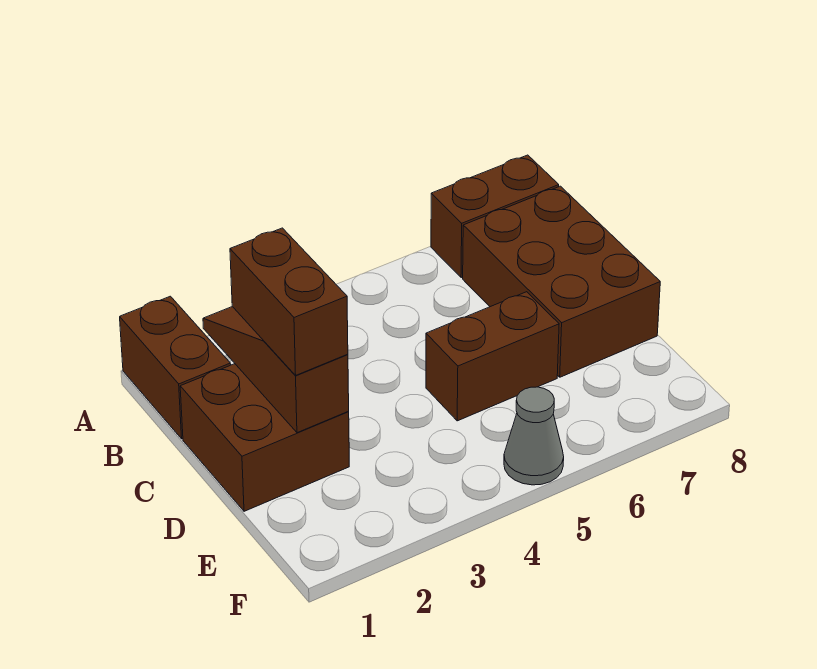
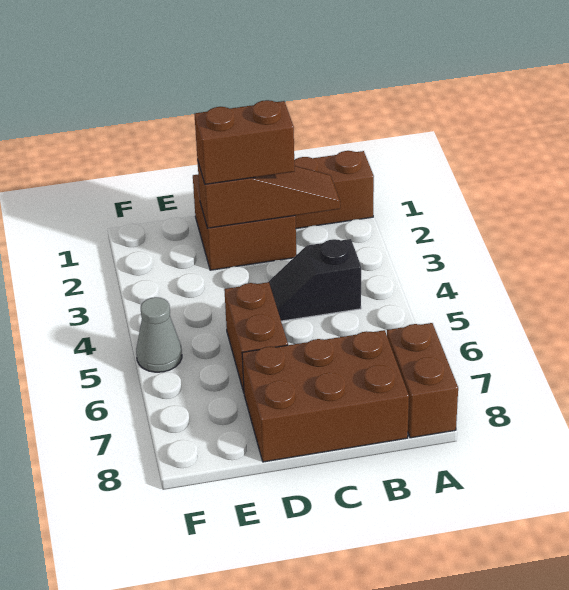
none -> black slope B4:C4 level 1 top B

